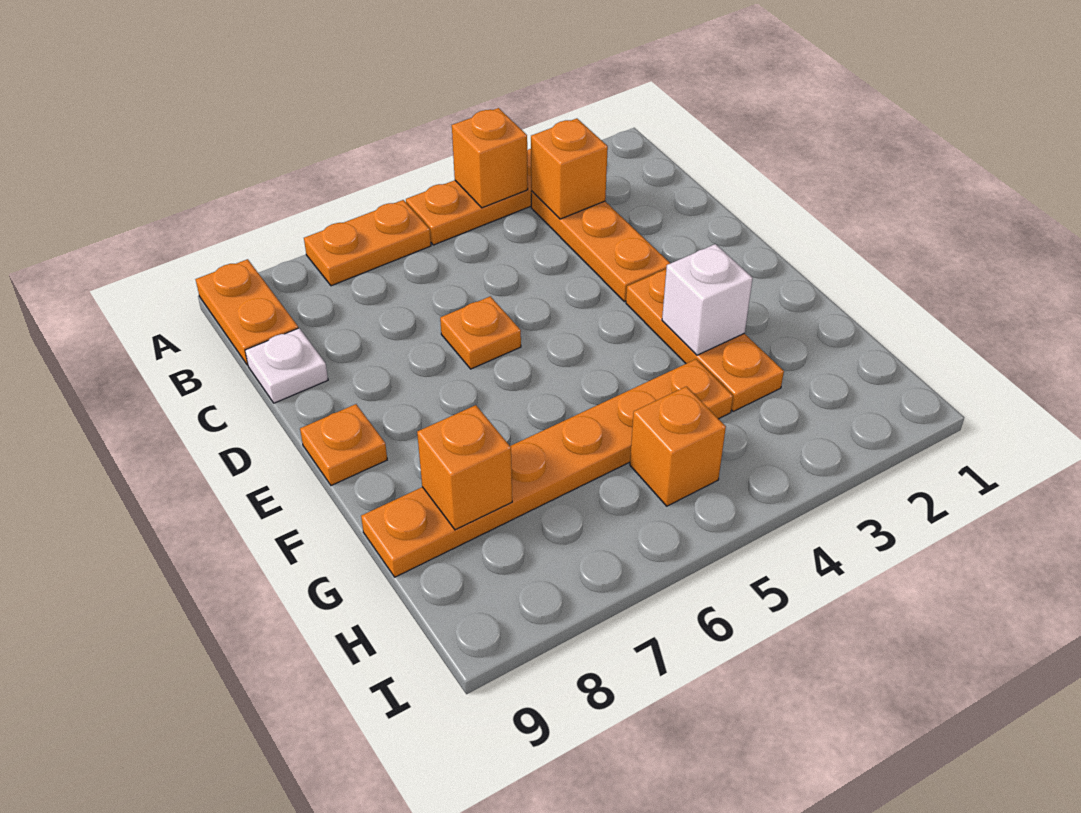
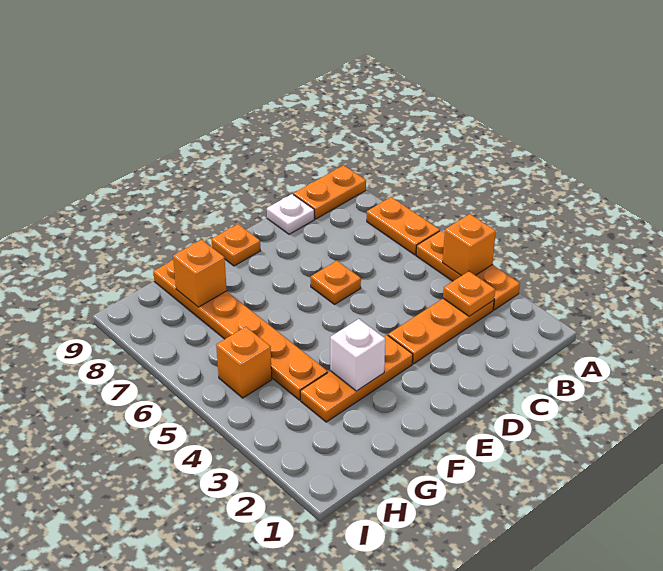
orange brick B3 level 2 -> orange plate B3 level 2

